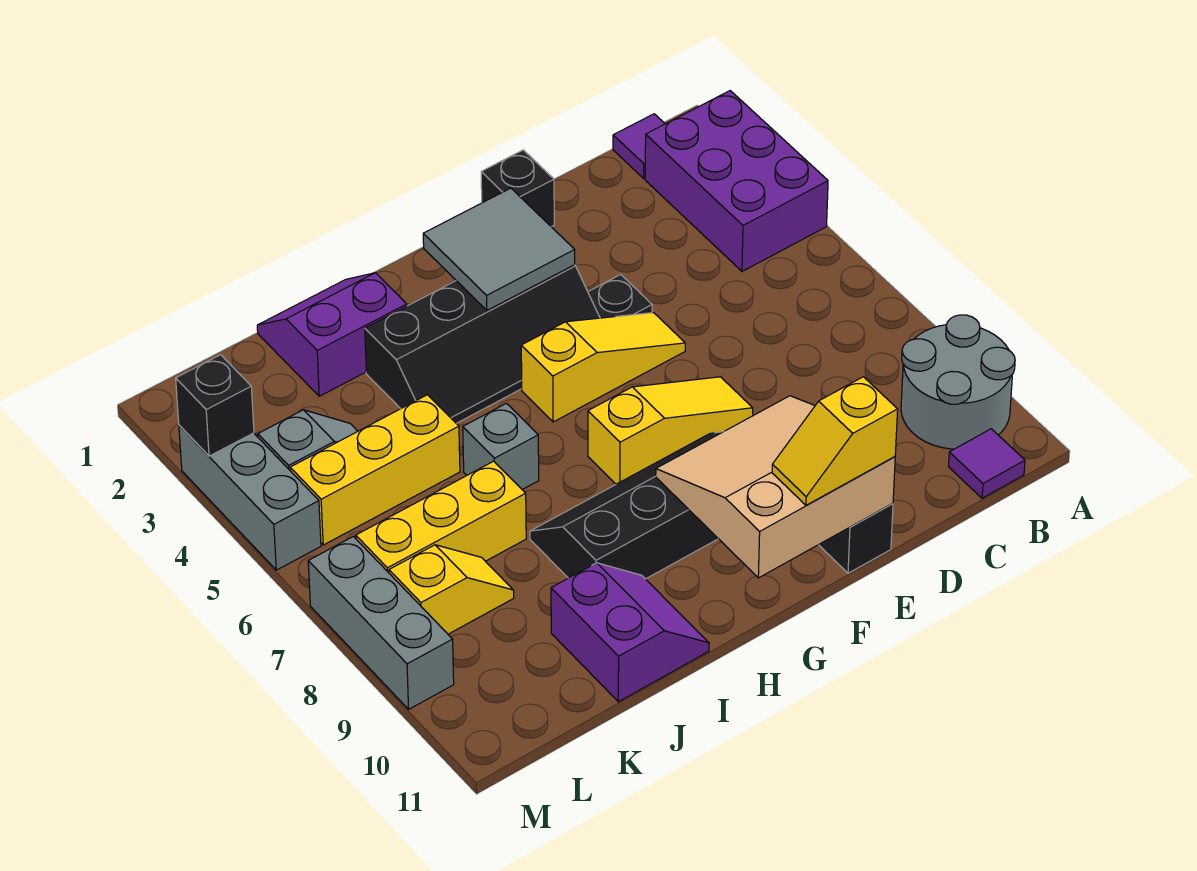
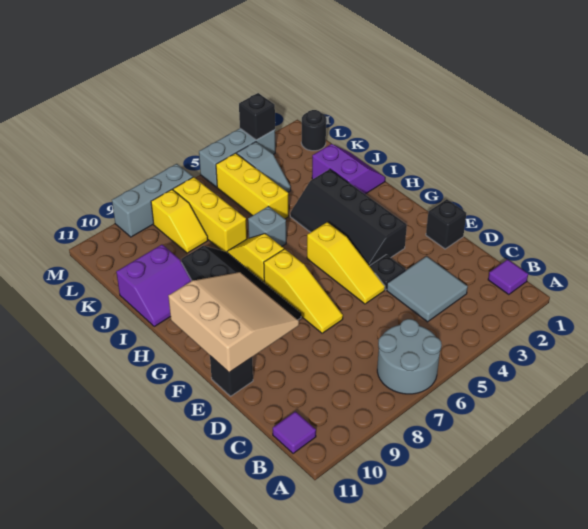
purple brick A2:B4 level 1 -> none
grey round brick A9:B10 level 1 -> grey round brick A6:B7 level 1
yellow slope E11:F11 level 3 top E -> yellow slope H7:I7 level 1 top H
grey tile F2:G3 level 2 -> grey tile C3:D4 level 1
none -> black round brick L1 level 1

